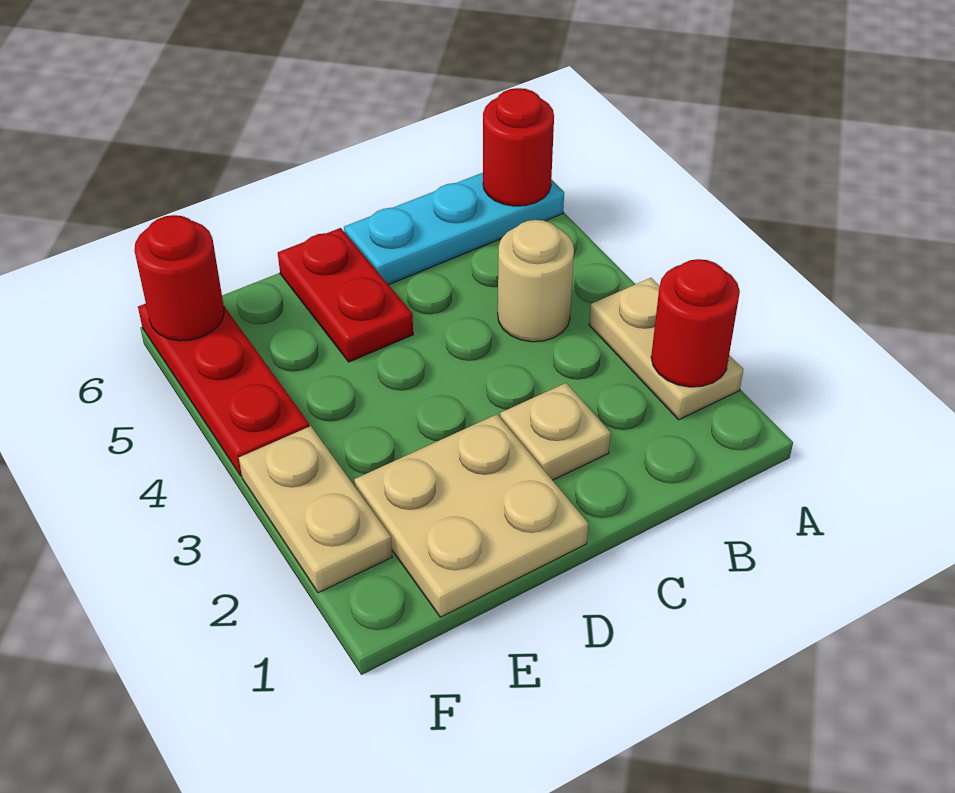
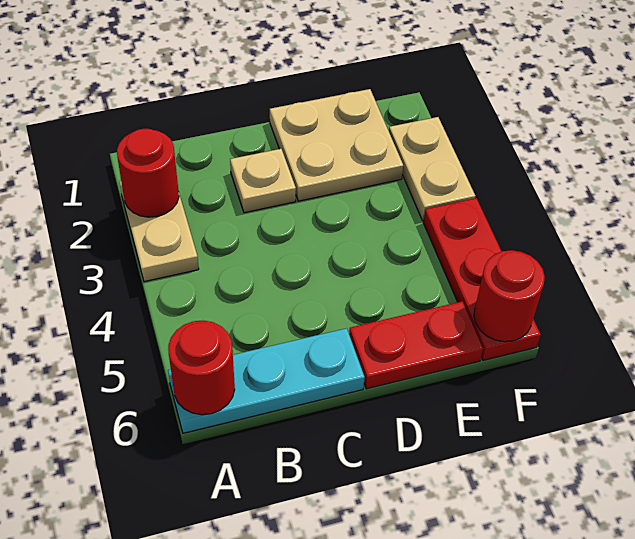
tan round brick B4 level 1 -> none
red plate D5:D6 level 1 -> red plate D6:E6 level 1

